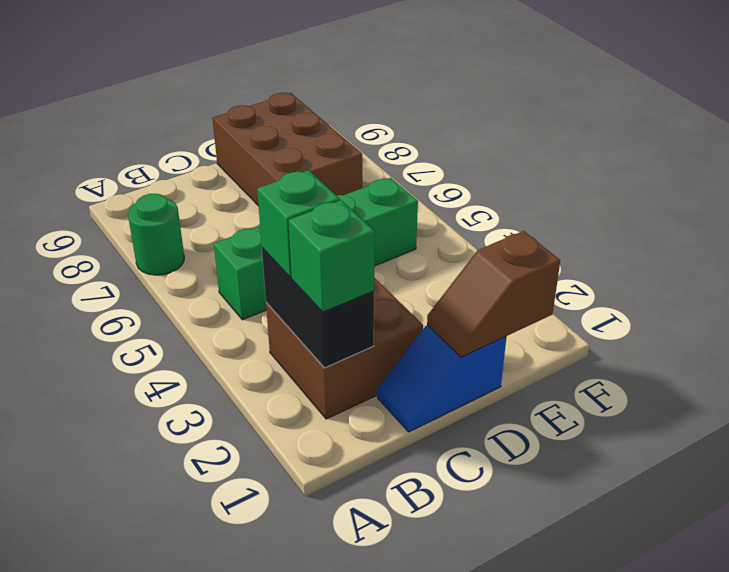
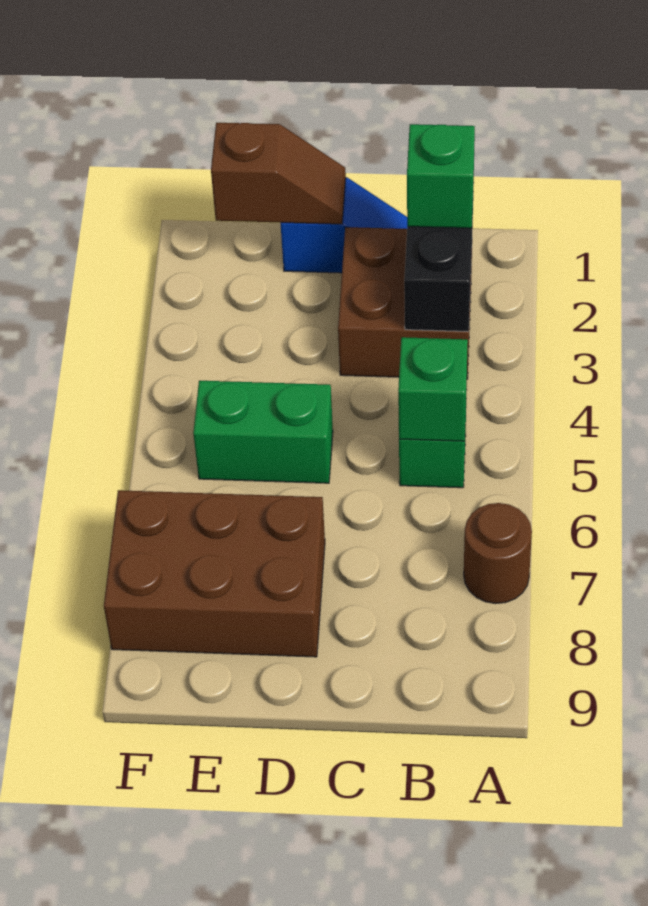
green round brick A7 level 1 -> brown round brick A7 level 1
green brick B3 level 3 -> green brick B5 level 2
brown brick D7:E9 level 1 -> brown brick D7:F8 level 1

